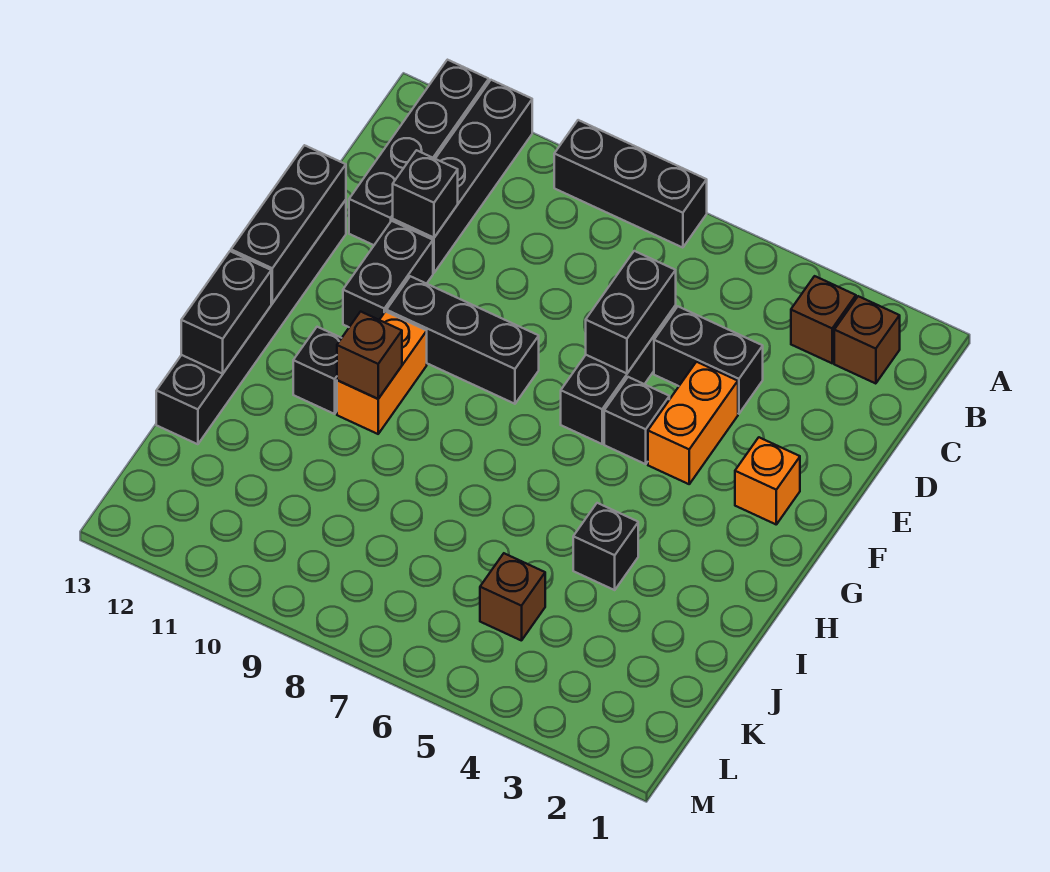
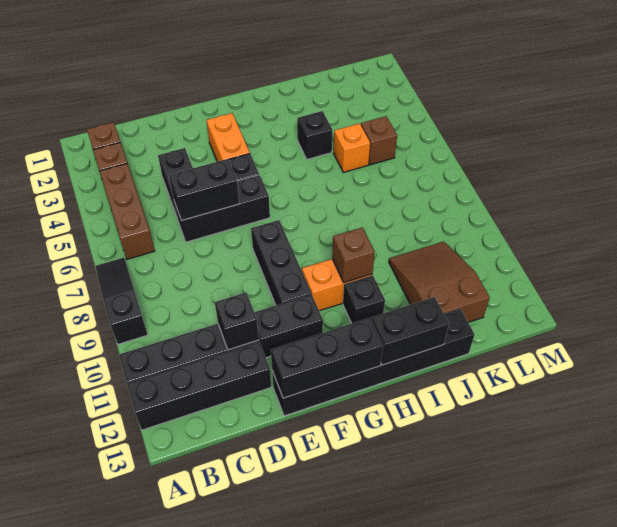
black brick A7:A9 level 1 -> black slope A7:A9 level 1 top 9
none -> brown brick B4:B6 level 1
orange brick E4:F4 level 1 -> orange brick F3:F4 level 1
orange brick F2 level 1 -> orange brick J5 level 1
none -> brown slope J10:K12 level 1 top 12

